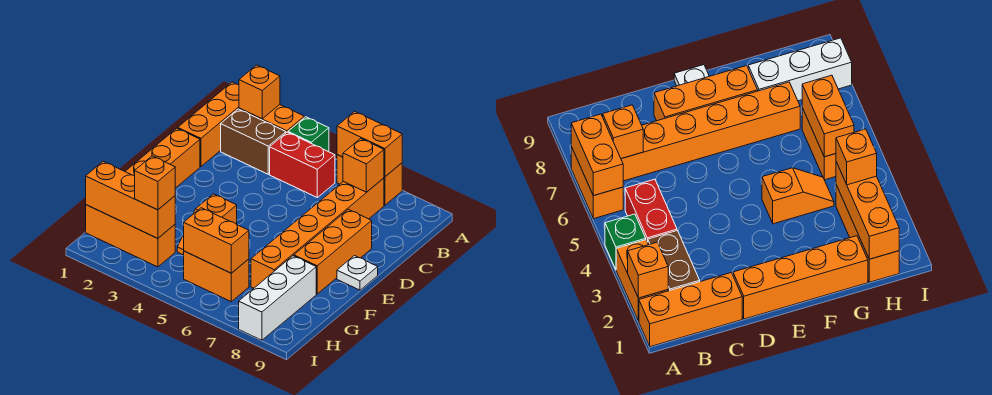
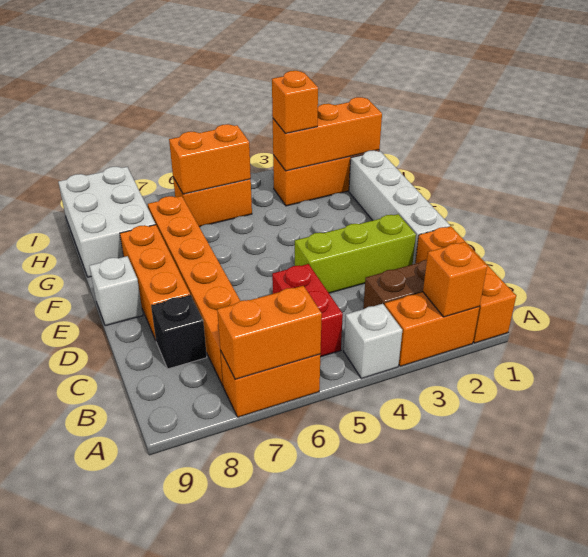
green brick A4 level 1 -> white brick A4 level 1
red brick B4:B5 level 1 -> red brick B5:C5 level 1
orange brick B7 level 2 -> none
none -> black brick C8 level 1
orange brick D1:G1 level 1 -> white brick D1:G1 level 1
none -> lime brick D2:D4 level 1
white plate E9 level 1 -> white brick E9 level 1
orange slope F4:G4 level 1 top F -> none
white brick G8:I8 level 1 -> white brick G8:I9 level 1

